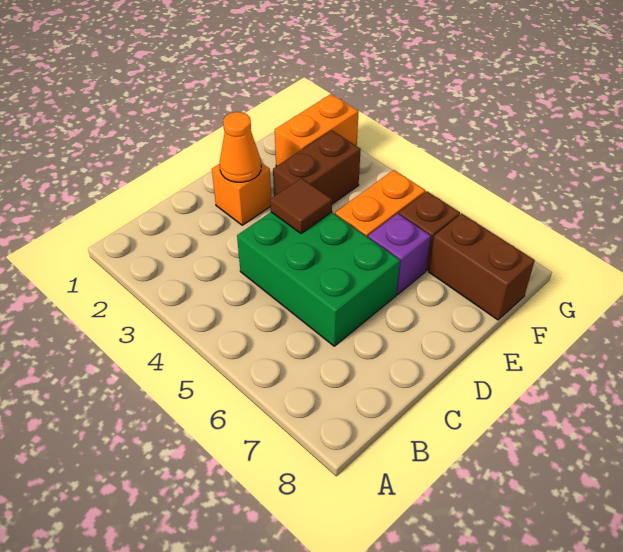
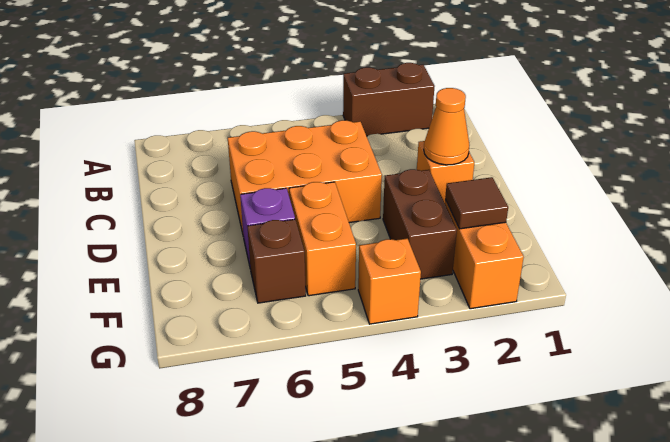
green brick C4:D6 level 1 -> orange brick C4:D6 level 1
brown tile D4 level 2 -> brown tile F2 level 2
brown brick F7:F8 level 1 -> brown brick A2:A3 level 1
none -> orange brick G4 level 1

